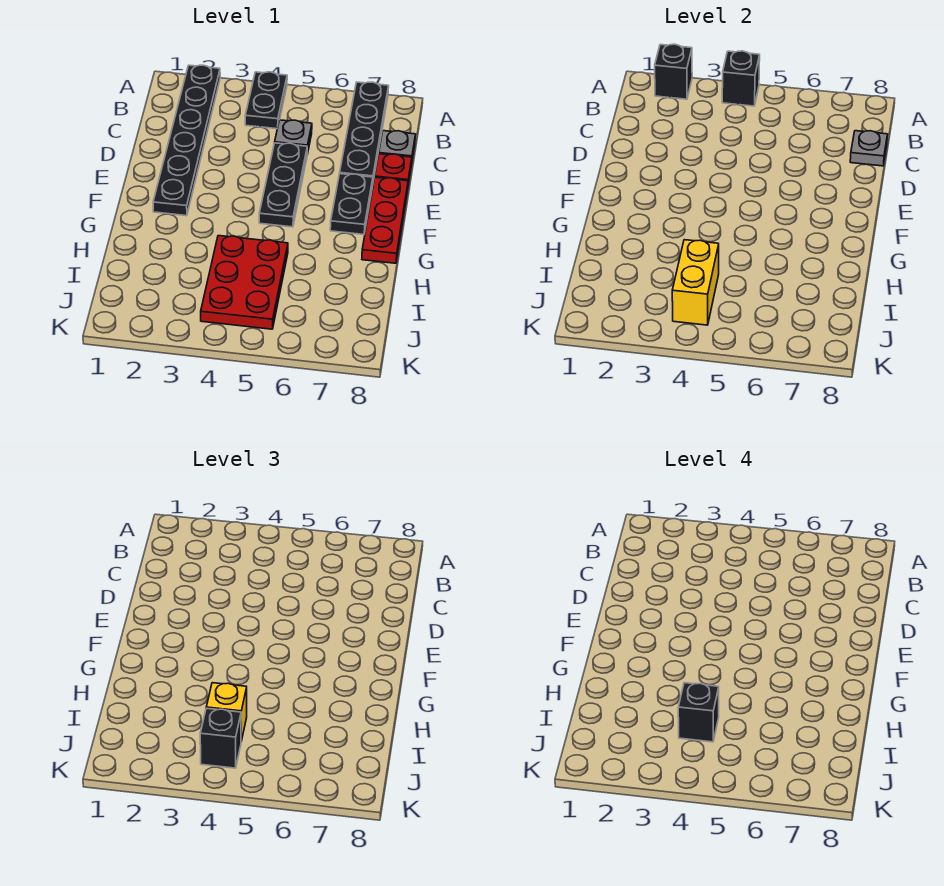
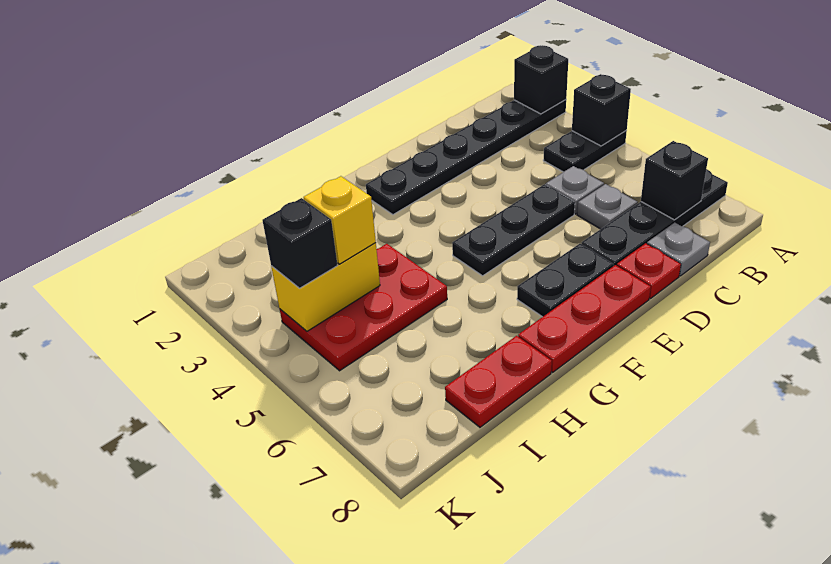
grey plate C8 level 2 -> grey plate C6 level 1
none -> red plate H8:I8 level 1
black brick I4 level 4 -> black brick B7 level 2

